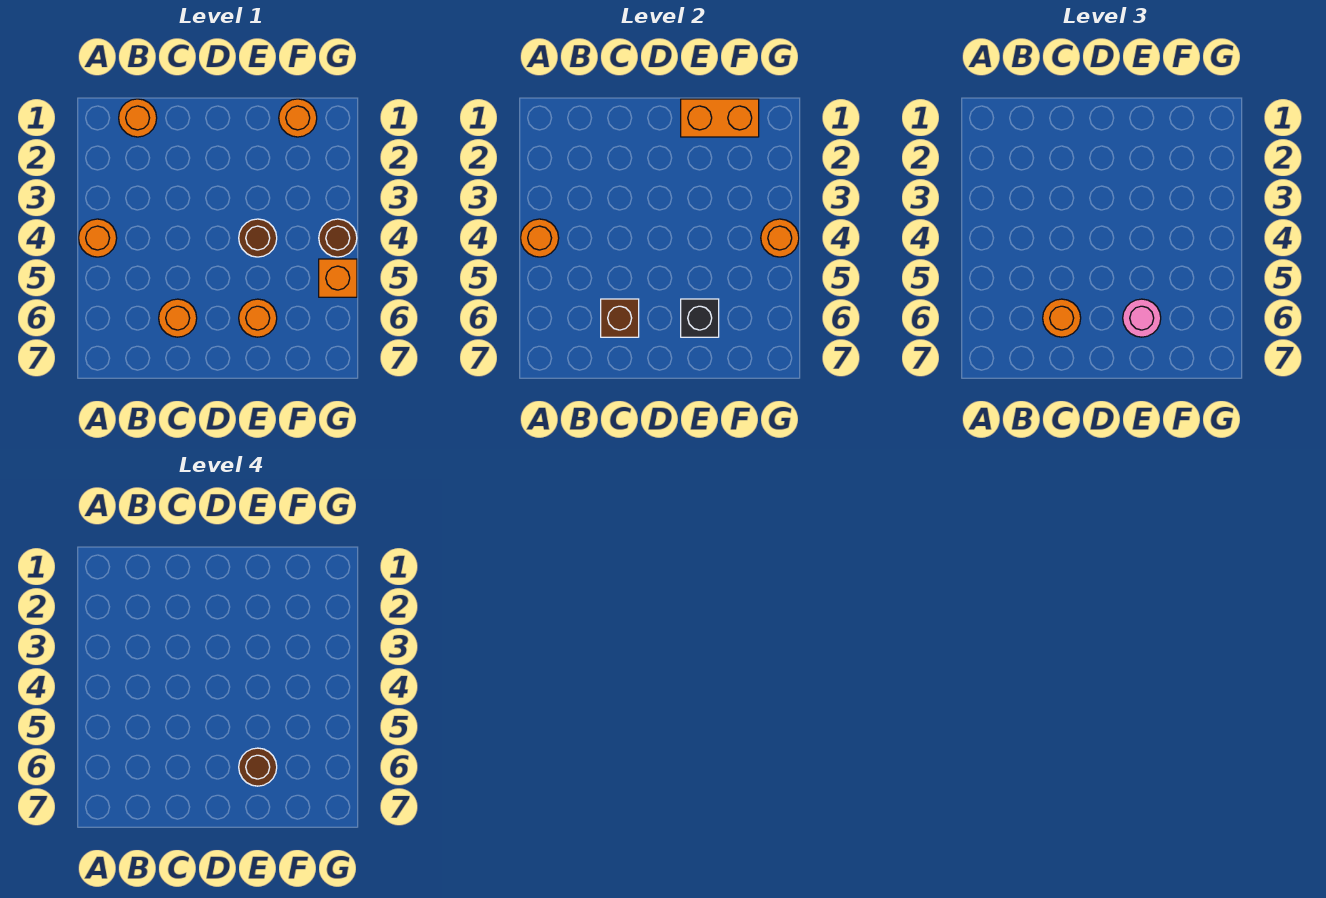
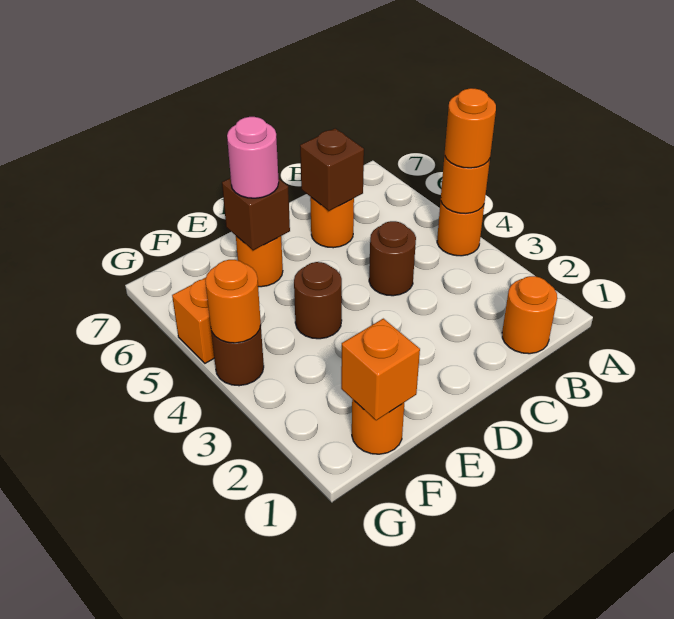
orange round brick C6 level 3 -> orange round brick A4 level 3
orange brick E1:F1 level 2 -> orange brick F1 level 2
black brick E6 level 2 -> brown brick E6 level 2
brown round brick E6 level 4 -> brown round brick C4 level 1

